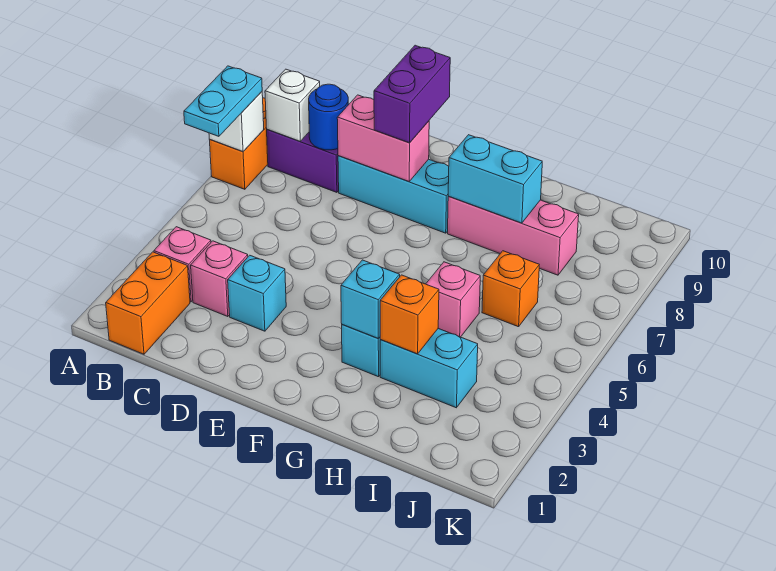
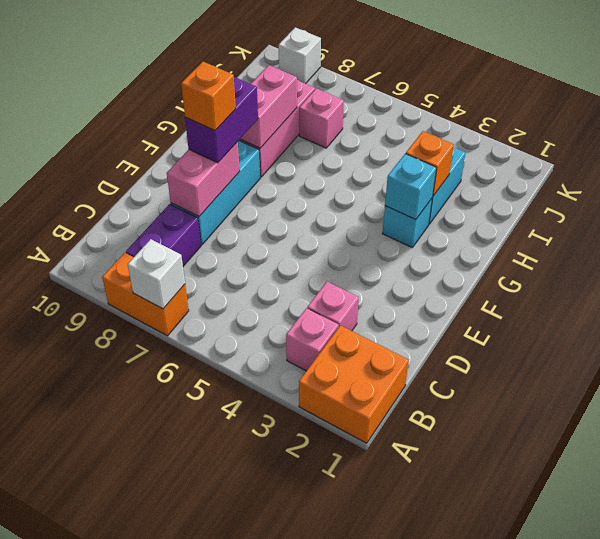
cyan plate A6:A7 level 3 -> none
orange brick B1:B2 level 1 -> orange brick A1:B2 level 1
white brick B8 level 2 -> white brick K9 level 1
blue round brick C8 level 2 -> none
cyan brick D3 level 1 -> none
purple brick E8:E9 level 3 -> purple brick E8:F8 level 3
cyan brick G8:H8 level 2 -> pink brick G8:H8 level 2
pink brick H5 level 1 -> pink brick I7 level 1
orange brick I6 level 1 -> orange brick E8 level 4

